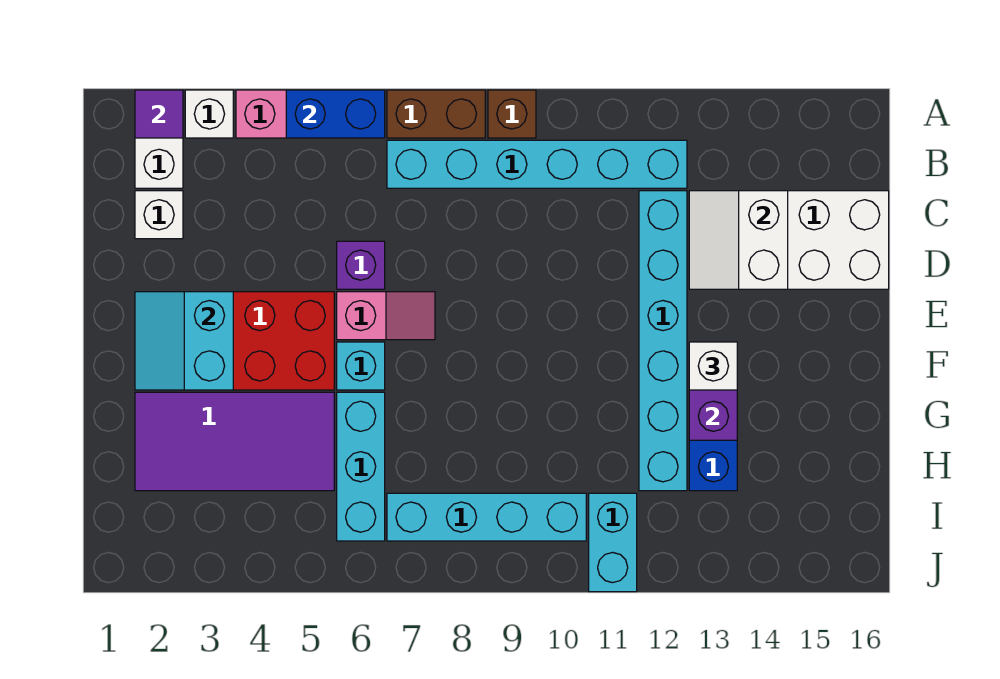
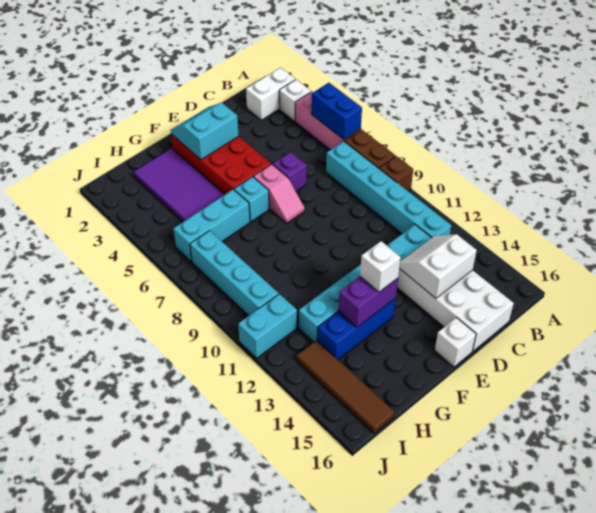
purple tile A2 level 2 -> none
white brick C2 level 1 -> white brick E16 level 1
none -> brown tile I13:I16 level 1

